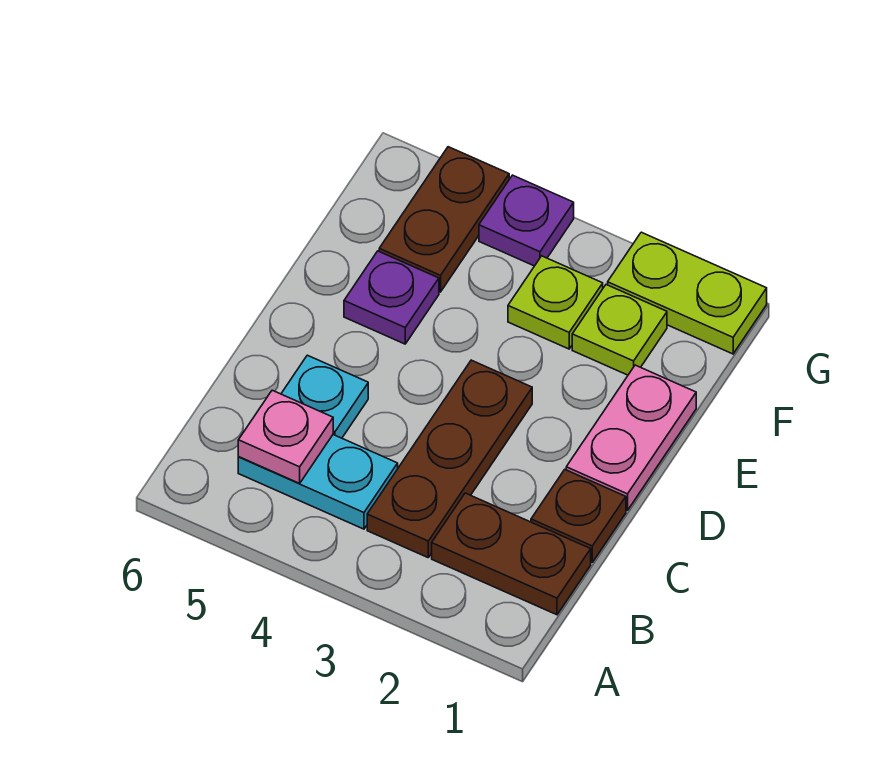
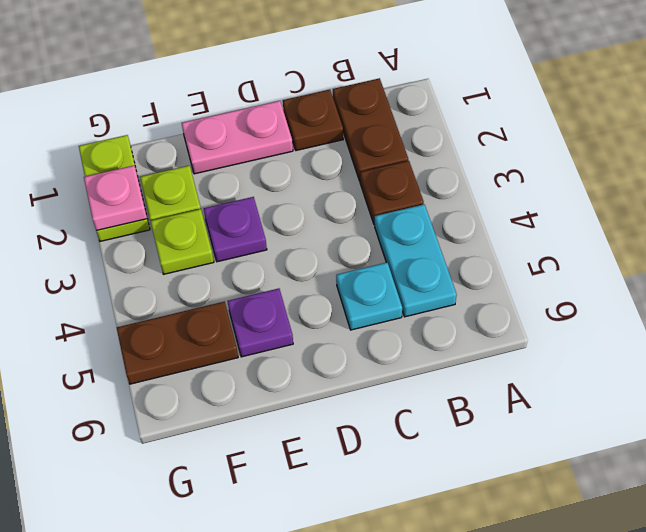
brown plate B3:D3 level 1 -> brown plate B3 level 1
pink plate B5 level 2 -> pink plate G2 level 2
purple plate G4 level 1 -> purple plate E3 level 1

